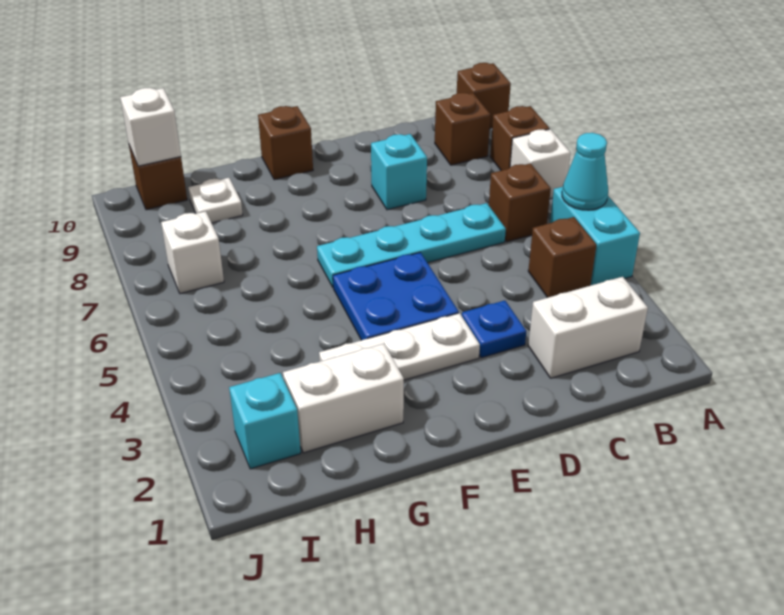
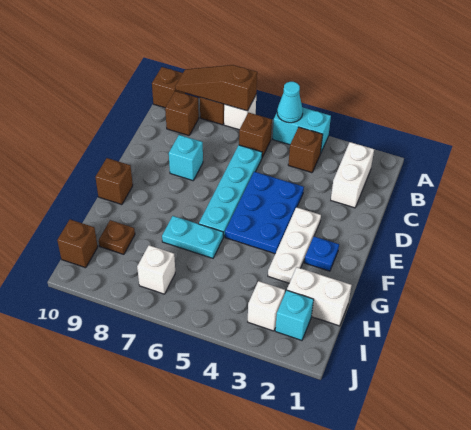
none -> brown slope A7:A9 level 2 top 7
blue plate D3 level 1 -> blue plate F2 level 1
blue plate E4:F5 level 1 -> blue plate D4:F5 level 1
white brick G2:H2 level 1 -> white brick H1:H2 level 1
none -> cyan plate G6:G7 level 1
white plate H9 level 1 -> brown plate H9 level 1
white brick I10 level 2 -> white brick I3 level 1

